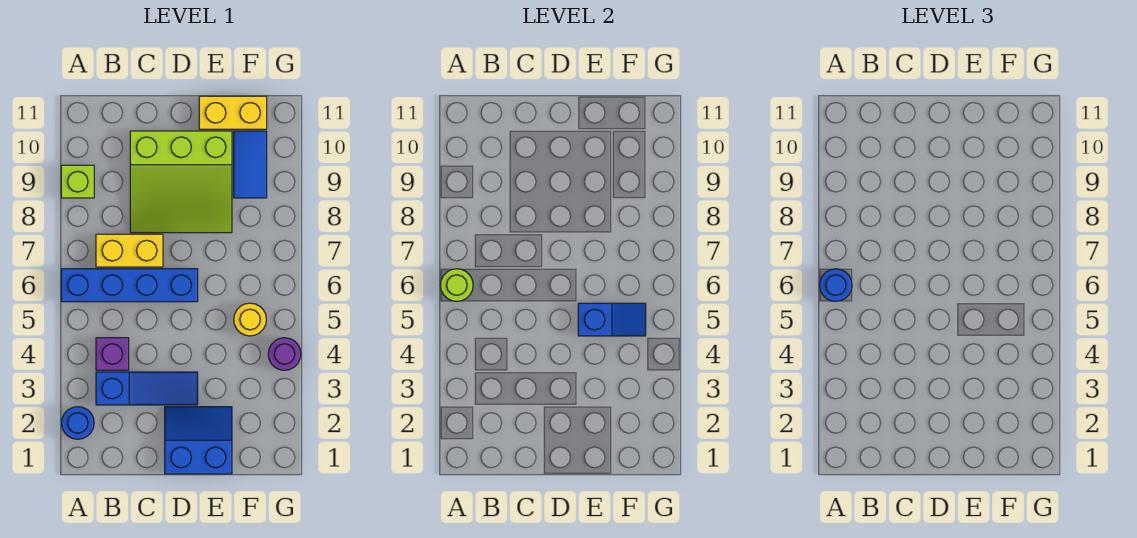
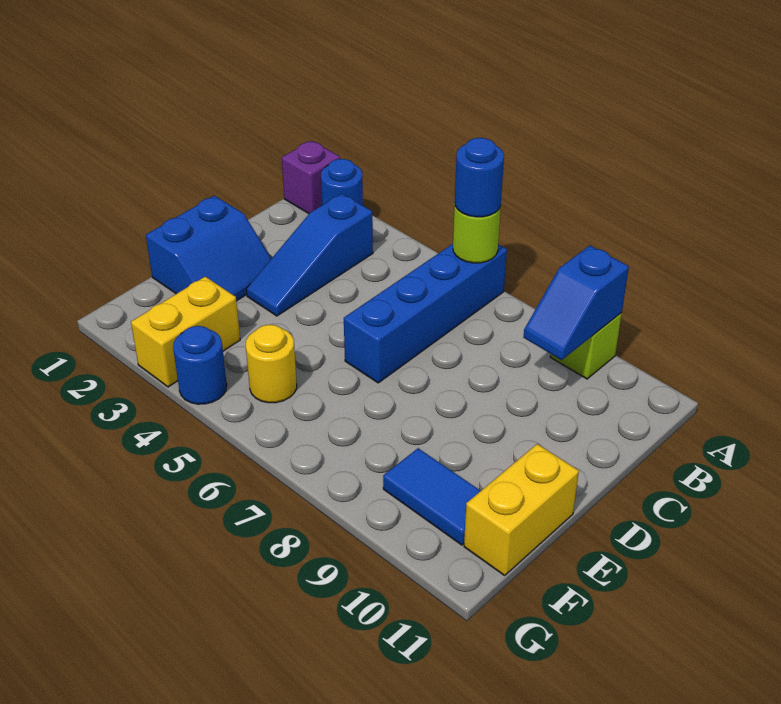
purple brick B4 level 1 -> purple brick A1 level 1
yellow brick B7:C7 level 1 -> yellow brick F3:G3 level 1
lime slope C8:E10 level 1 top 10 -> none
blue slope E5:F5 level 2 top E -> blue slope A9:B9 level 2 top A
purple round brick G4 level 1 -> blue round brick G4 level 1

